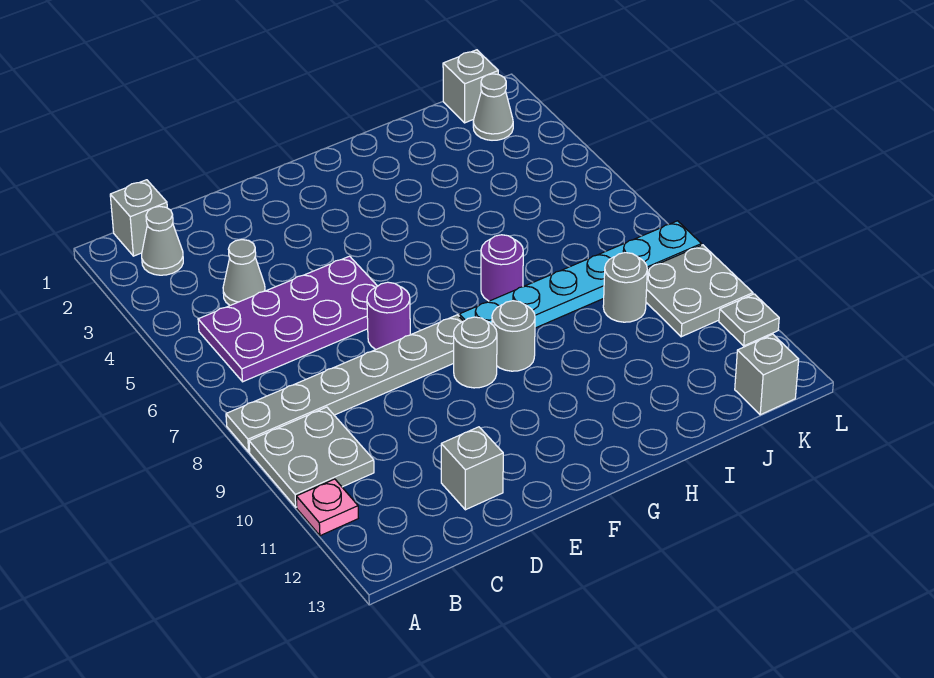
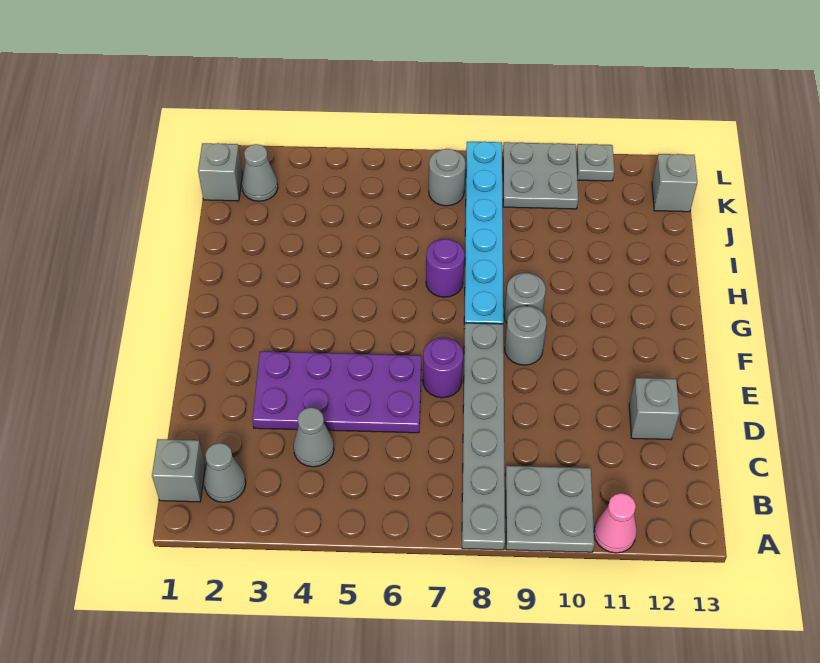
pink plate A11 level 1 -> pink cone A11 level 1
purple plate B5:E6 level 1 -> purple plate D3:E6 level 1
grey round brick J9 level 1 -> grey round brick K7 level 1

